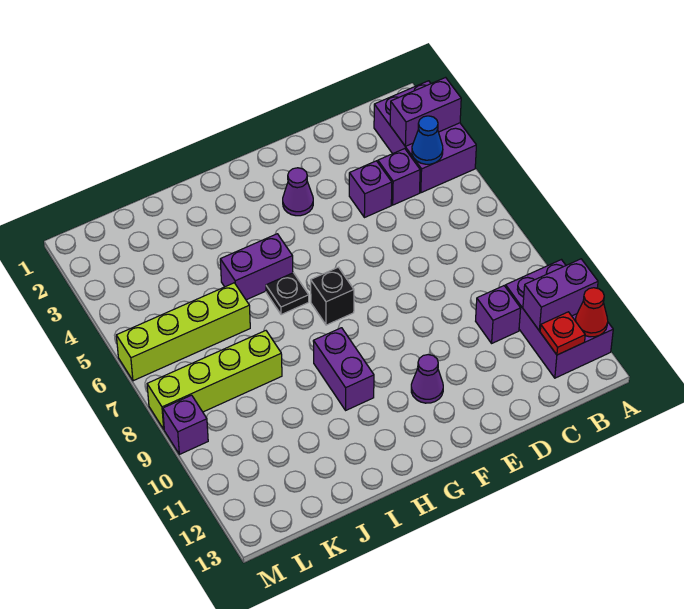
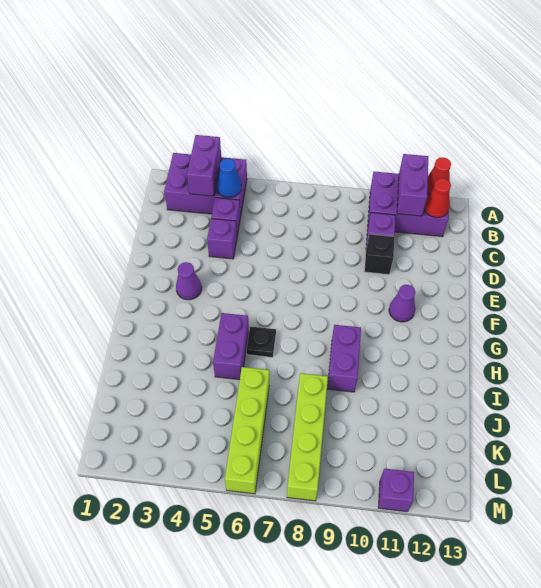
red plate B12 level 2 -> red cone B12 level 2
black brick G7 level 1 -> black brick D10 level 1
purple brick H9:H10 level 1 -> purple brick H9:I9 level 1
purple brick M9 level 1 -> purple brick M11 level 1

